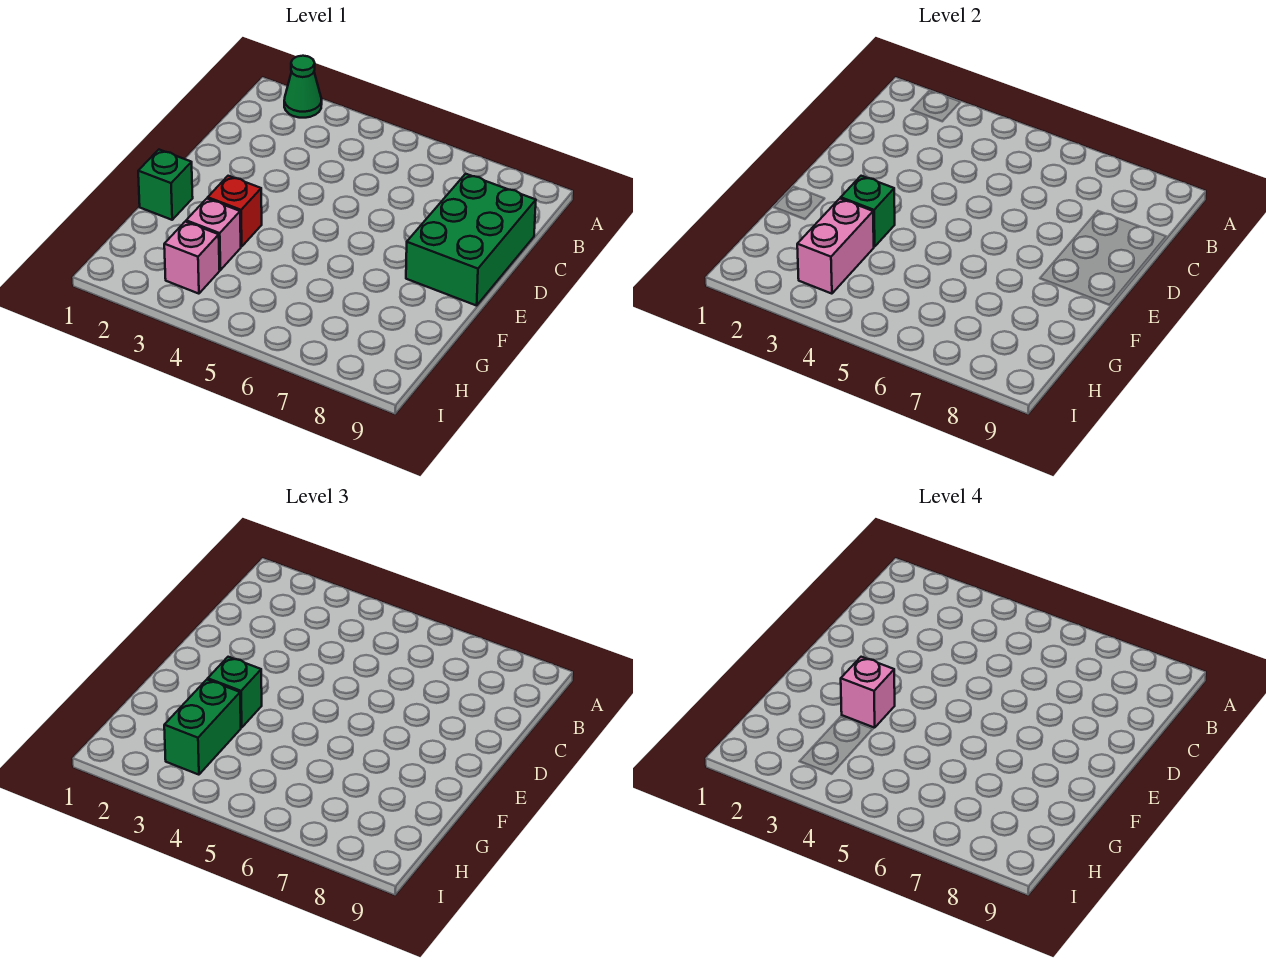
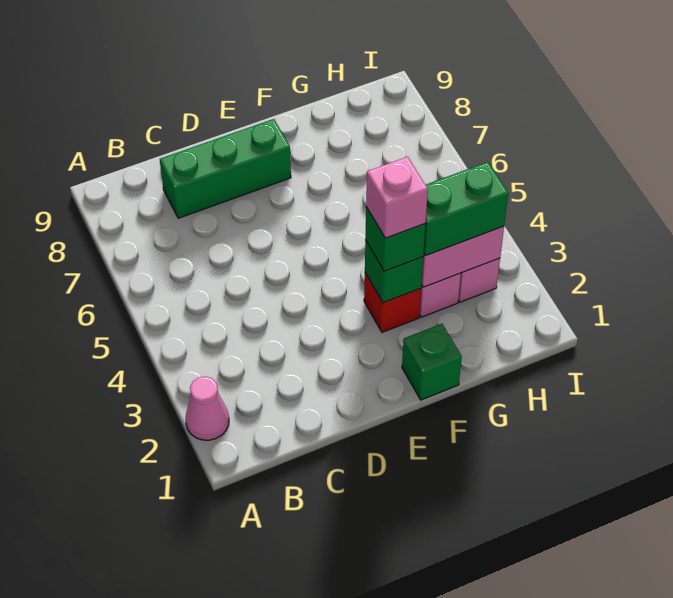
green cone A2 level 1 -> pink cone A2 level 1
green brick C8:E9 level 1 -> green brick C8:E8 level 1

